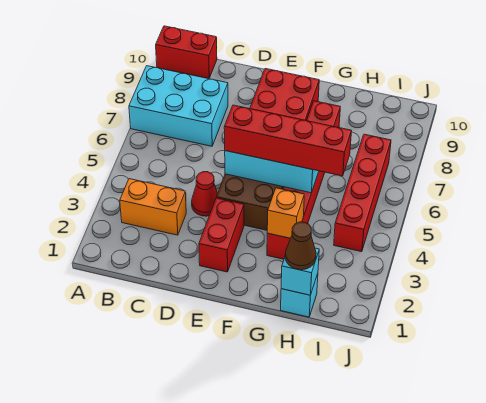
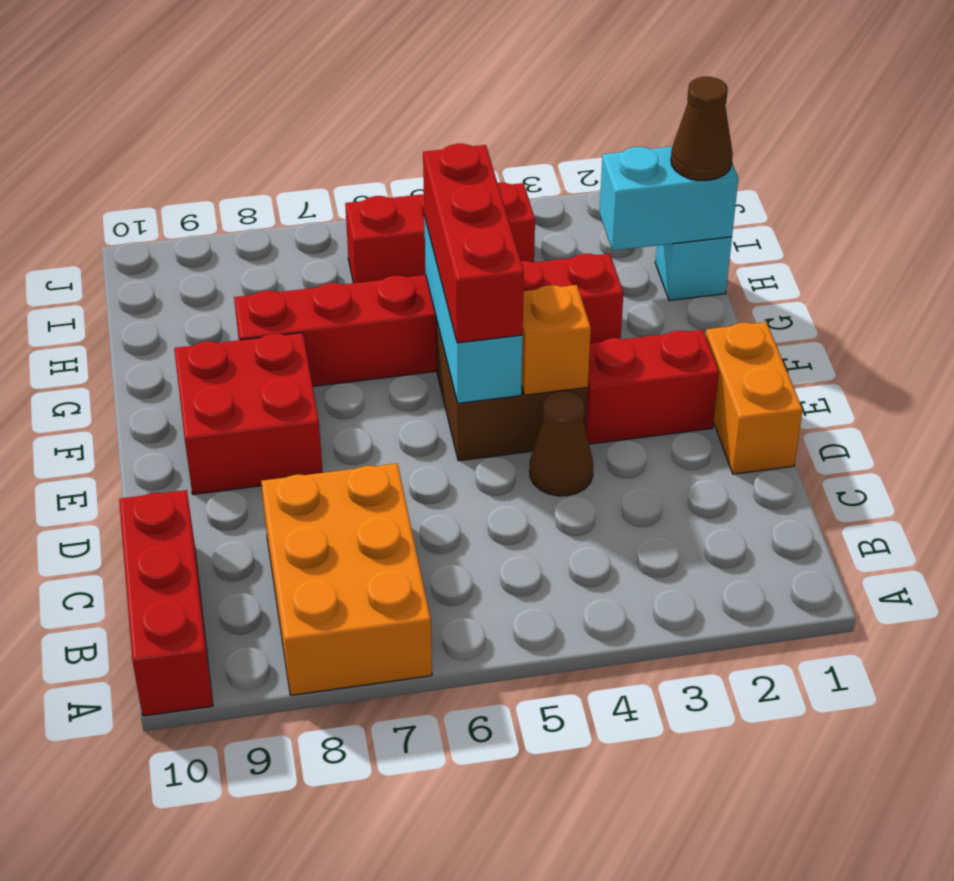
cyan brick A7:C8 level 1 -> orange brick A7:C8 level 1
red brick A10:B10 level 1 -> red brick A10:C10 level 1
orange brick B3:C3 level 1 -> orange brick D1:E1 level 1
red cone D4 level 1 -> brown cone D4 level 1
red brick E5:H5 level 3 -> red brick E5:G5 level 3
orange brick G3 level 2 -> orange brick E4 level 2
cyan brick H1 level 2 -> cyan brick H1:H2 level 2
red brick I4:I7 level 1 -> red brick I4:I6 level 1

